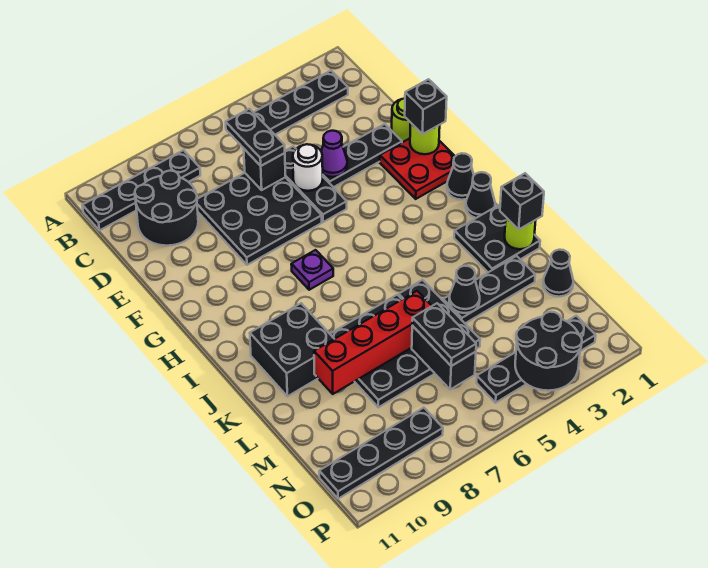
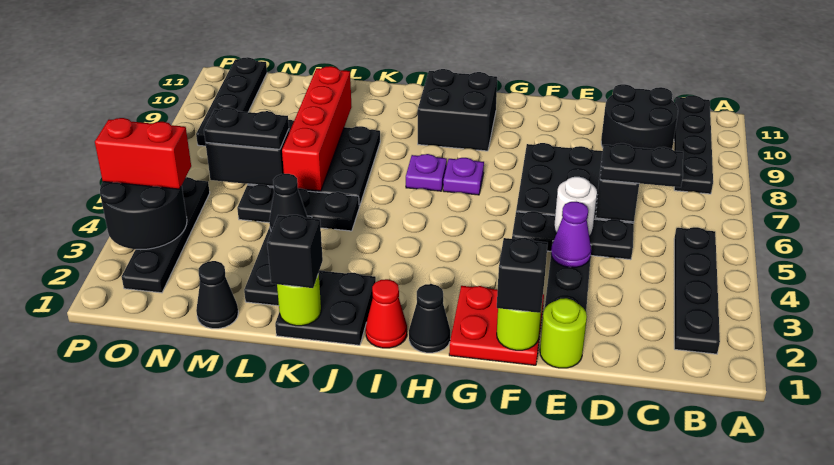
black cone I1 level 1 -> red cone I1 level 1
none -> purple plate I7 level 1
black brick J9:K10 level 1 -> black brick H9:I10 level 1
none -> red brick O4:P4 level 3

